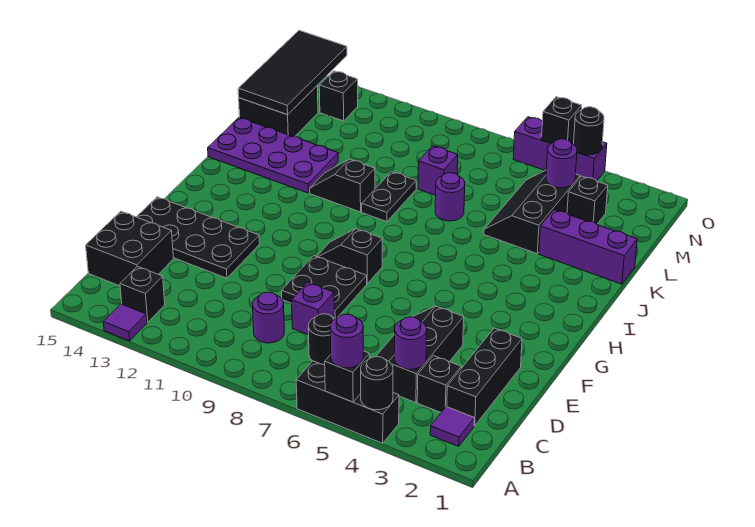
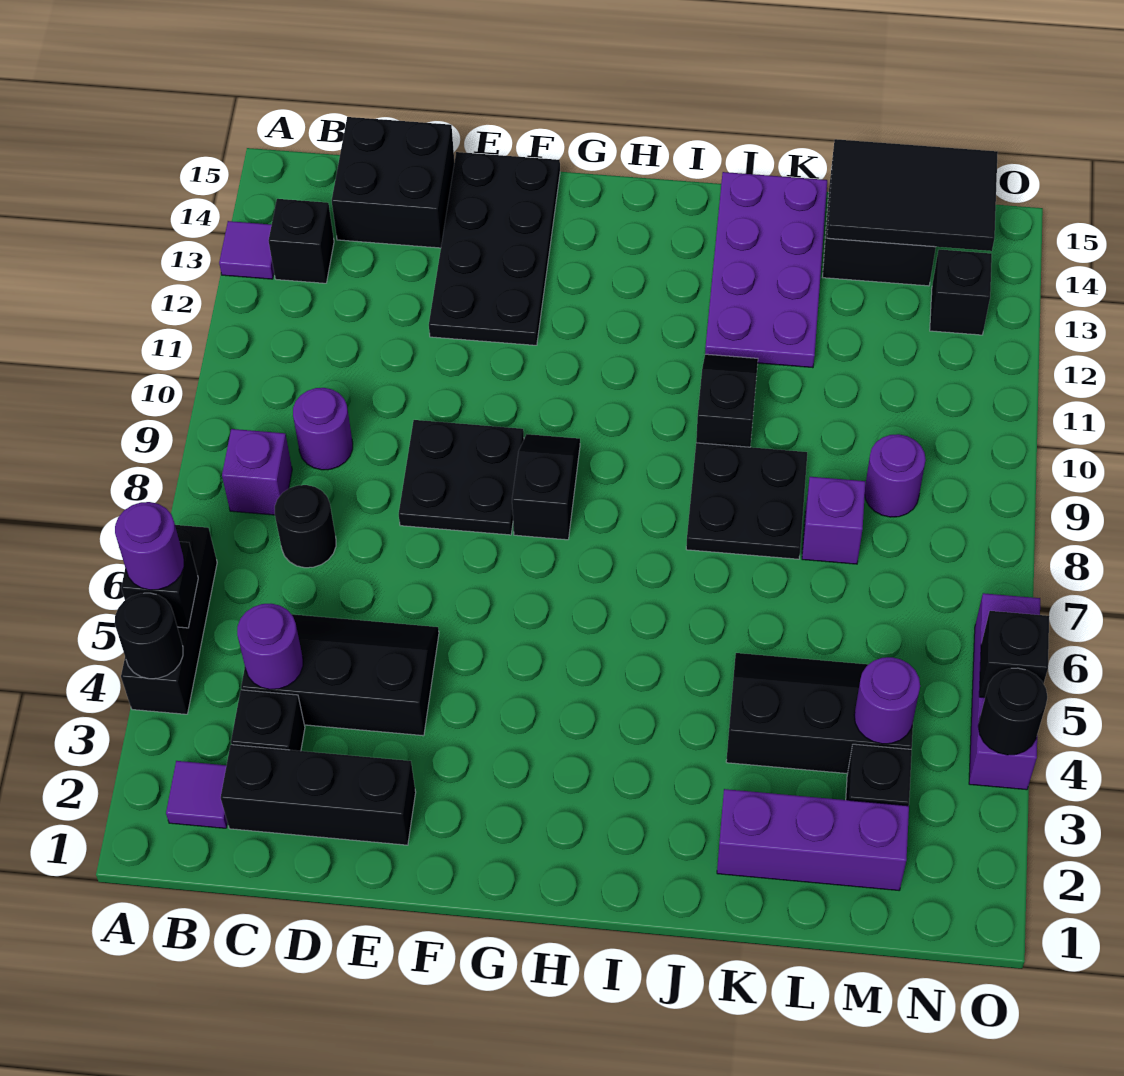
purple brick D8 level 1 -> purple brick B8 level 1
black plate J9:K9 level 1 -> black plate J8:K9 level 1
purple brick K1:K3 level 1 -> purple brick K2:M2 level 1
purple round brick K7 level 1 -> purple round brick M9 level 1
black tile L14:O15 level 2 -> black tile L14:N15 level 2

